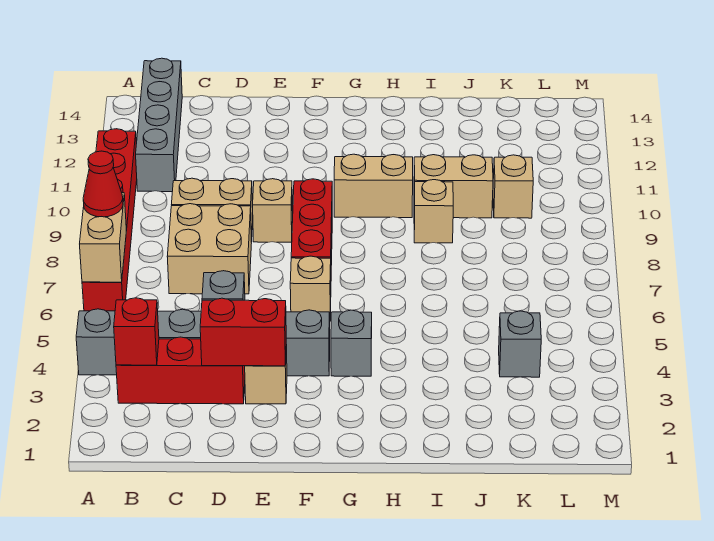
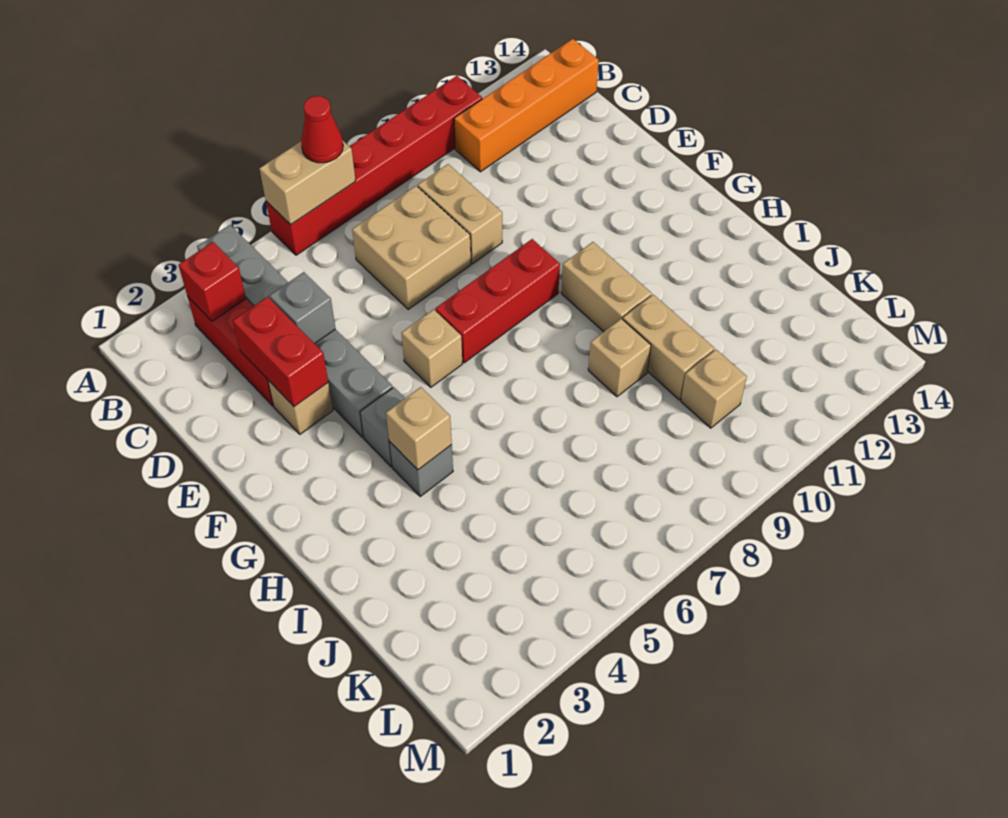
grey brick B11:B14 level 1 -> orange brick B11:B14 level 1
tan brick E9 level 1 -> tan brick H4 level 2
grey brick K4 level 1 -> grey brick H4 level 1

